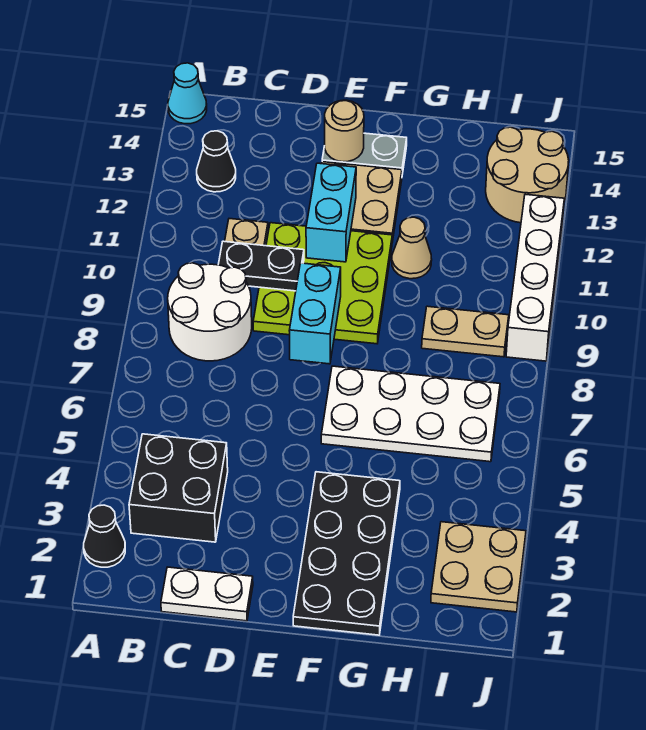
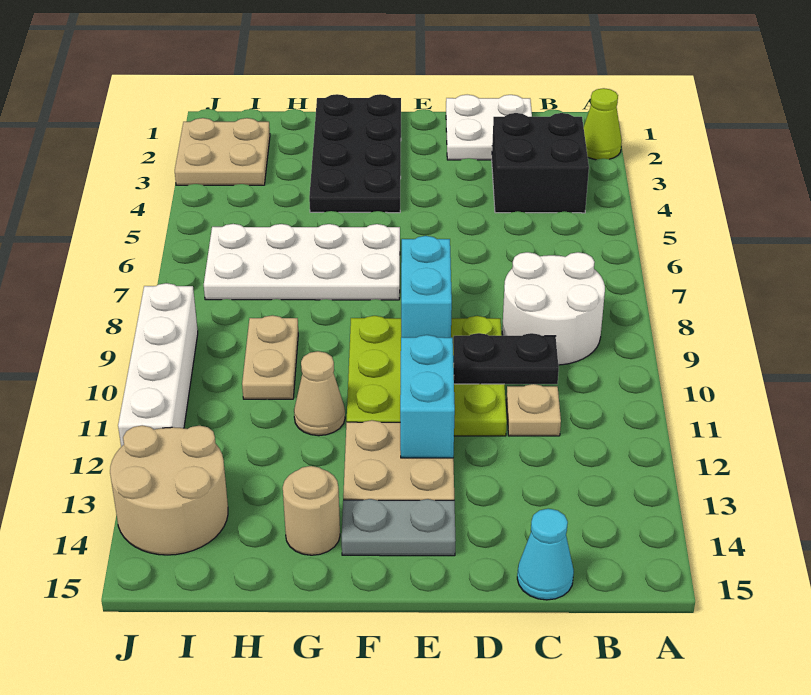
black cone A2 level 1 -> lime cone A2 level 1
cyan cone A15 level 1 -> cyan cone C15 level 1
black cone B13 level 1 -> none
white plate C1:D1 level 1 -> white plate C1:D2 level 1
tan round brick E14 level 2 -> tan round brick G14 level 1
tan plate H9:I9 level 1 -> tan plate H9:H10 level 1

